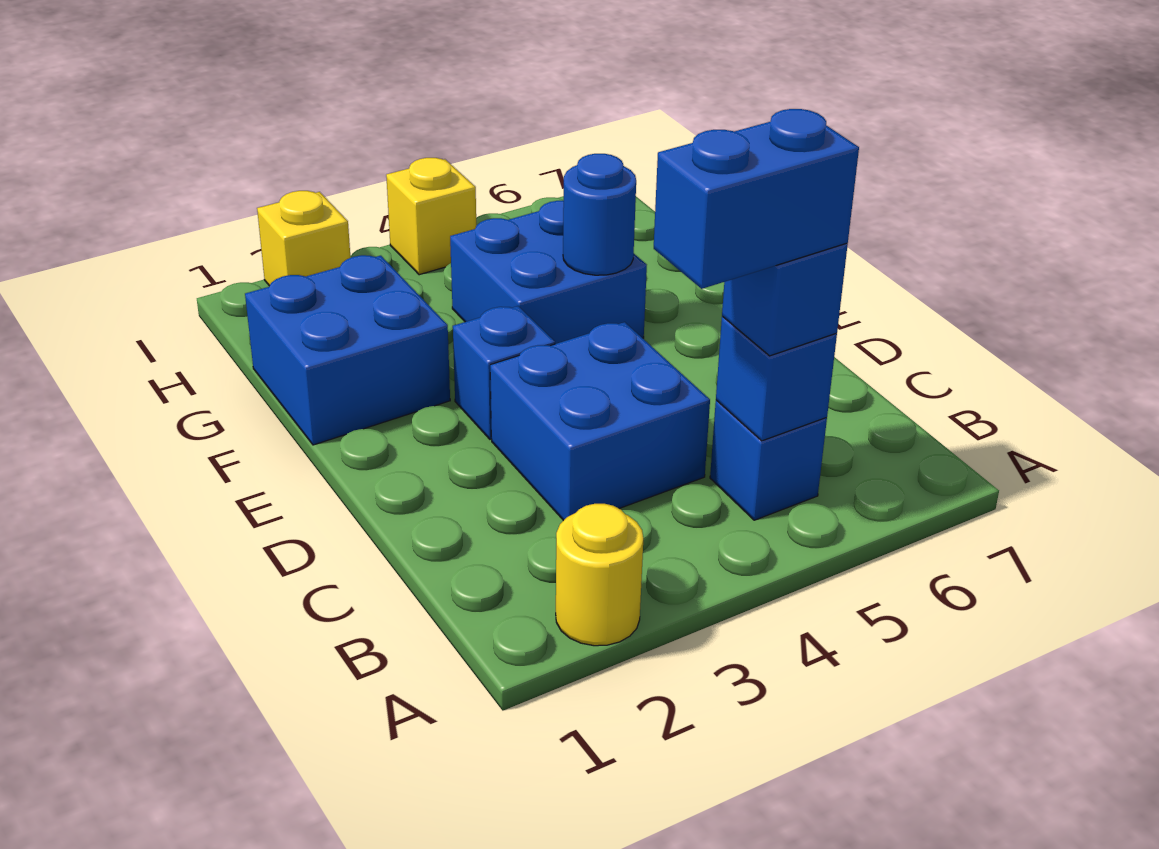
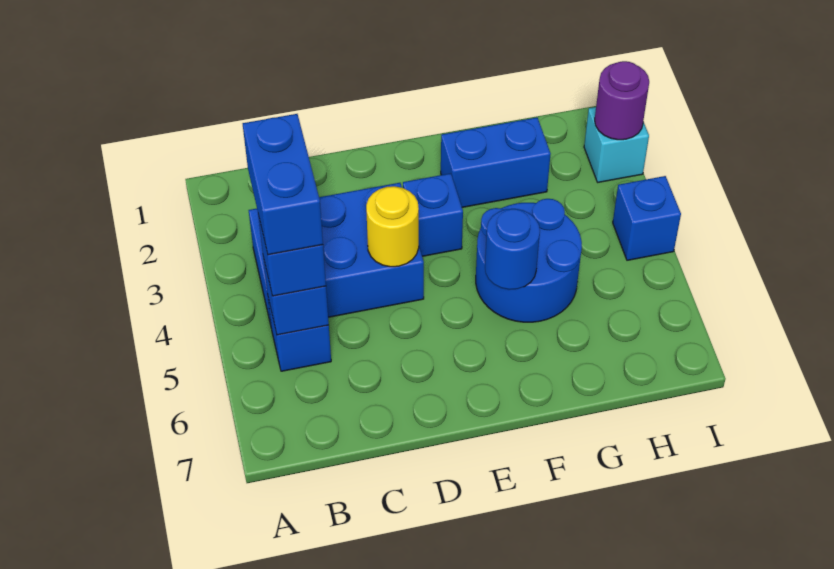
yellow round brick A2 level 1 -> yellow round brick D4 level 2
blue brick C3:D4 level 1 -> blue brick B3:D4 level 1
blue brick F1:G2 level 1 -> blue brick F2:G2 level 1
blue brick F4:G5 level 1 -> blue round brick F4:G5 level 1
yellow brick I2 level 1 -> cyan brick I2 level 1
none -> purple round brick I2 level 2
yellow brick I4 level 1 -> blue brick I4 level 1

